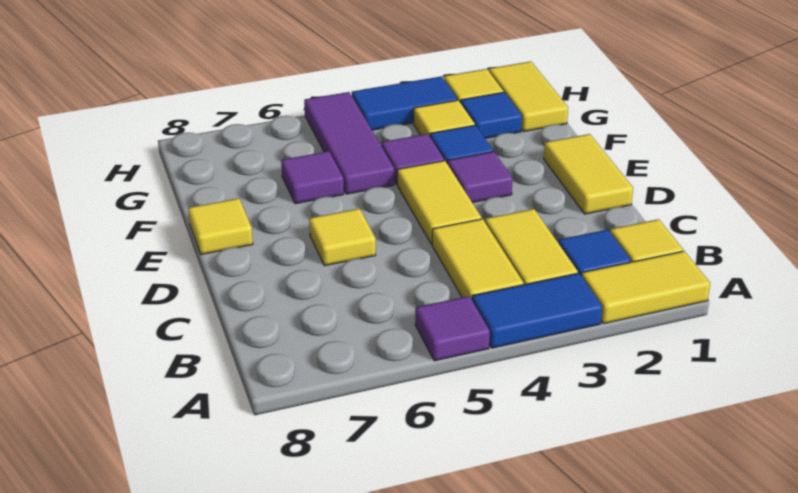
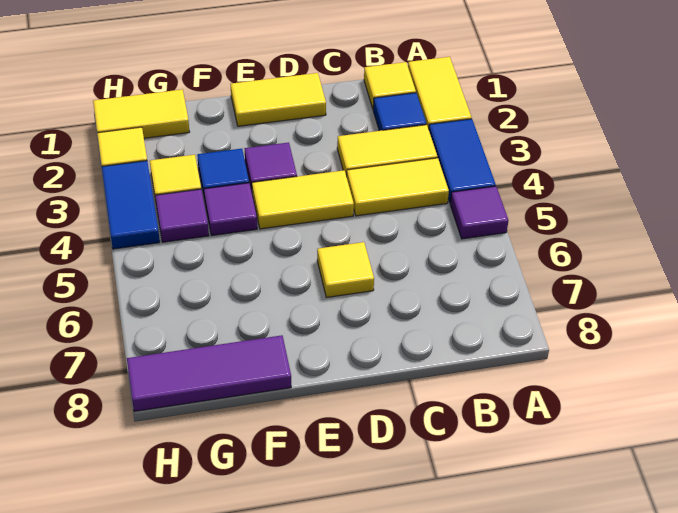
yellow tile E8 level 1 -> none
purple tile F5:H5 level 1 -> purple tile F8:H8 level 1
purple tile F6 level 1 -> purple tile G4 level 1
blue tile G2 level 1 -> none

